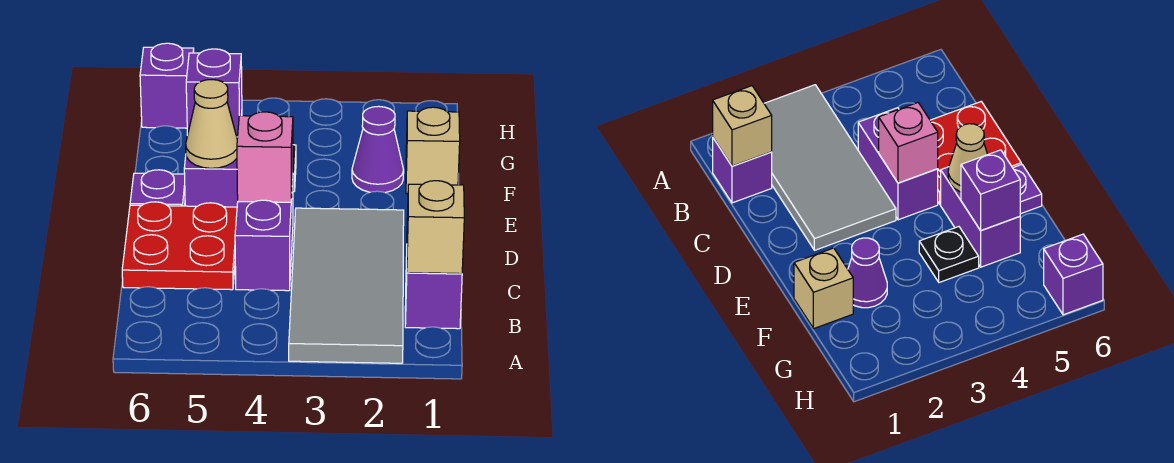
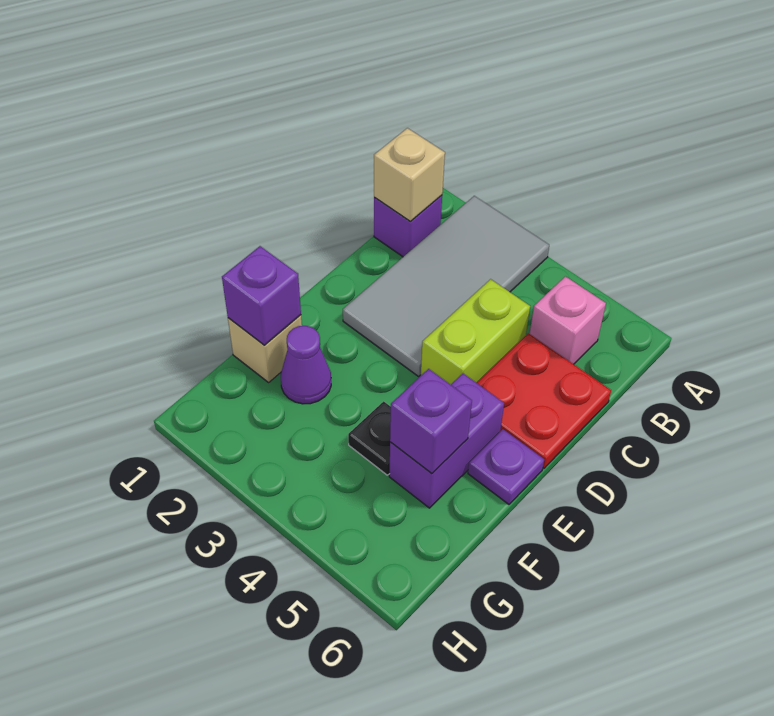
purple brick C4:D4 level 1 -> lime brick C4:D4 level 1
pink brick D4 level 2 -> pink brick B5 level 1
tan cone E5 level 2 -> none
purple brick H6 level 1 -> purple brick F1 level 2

